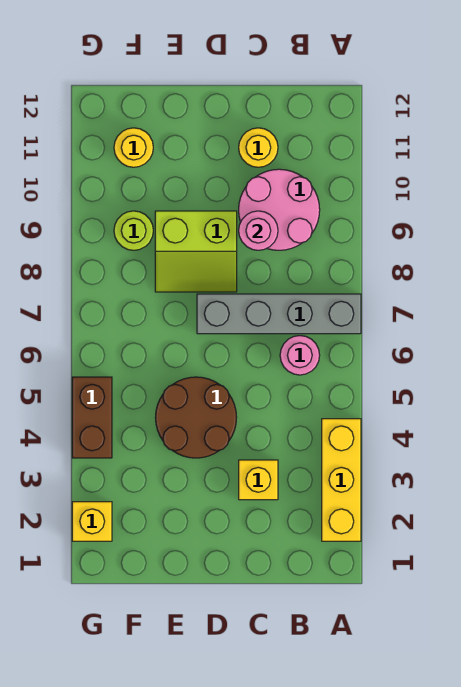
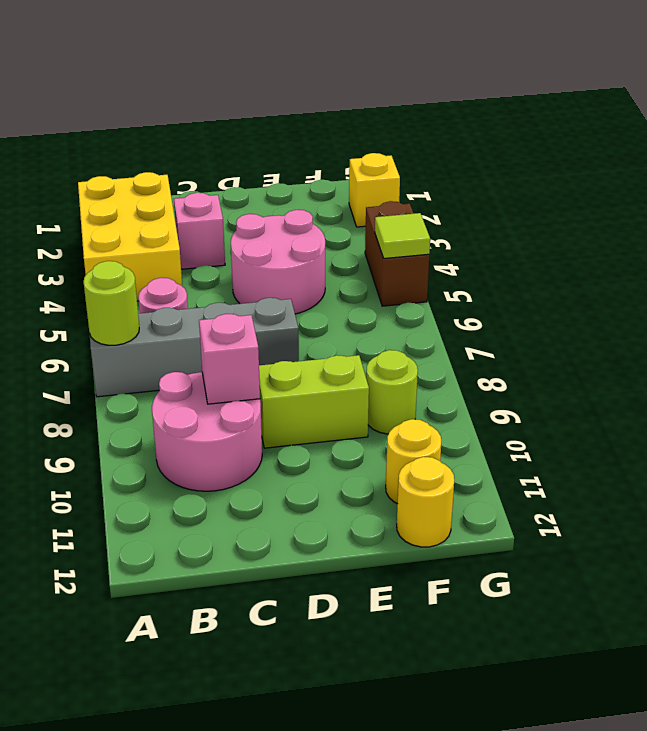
yellow brick A2:A4 level 1 -> yellow brick A2:B4 level 1
none -> lime round brick A7 level 2
yellow brick C3 level 1 -> pink brick C3 level 1
pink round brick C9 level 2 -> pink brick C9 level 2
yellow round brick C11 level 1 -> yellow round brick F12 level 1
brown round brick D4:E5 level 1 -> pink round brick D4:E5 level 1
none -> lime tile G5 level 2

